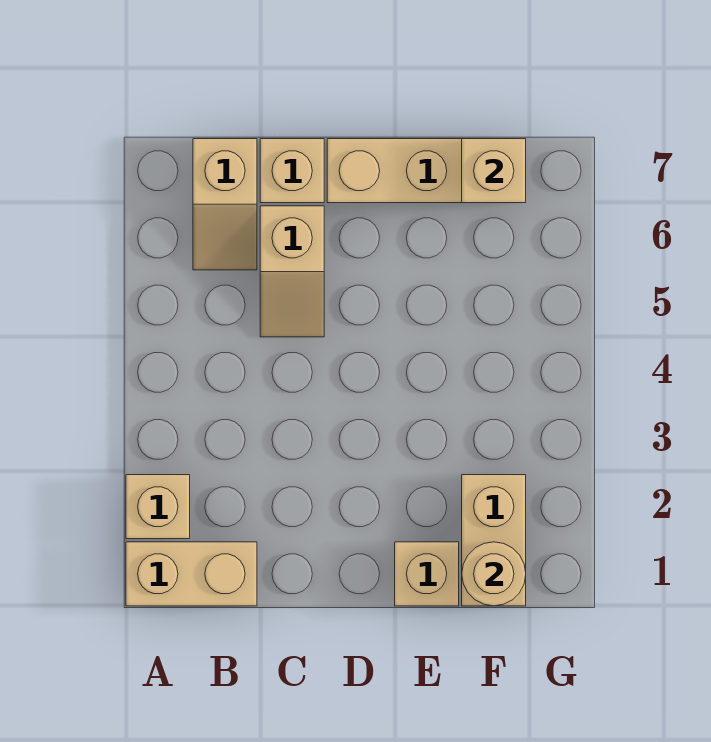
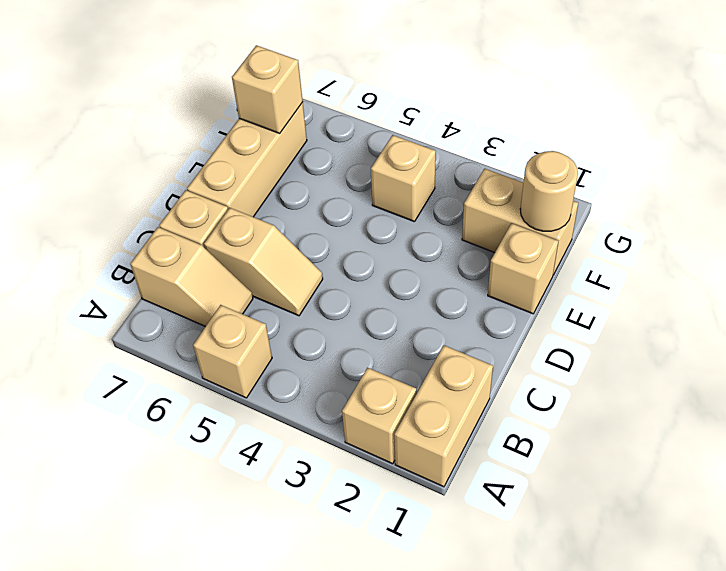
none -> tan brick A5 level 1
none -> tan brick F4 level 1

